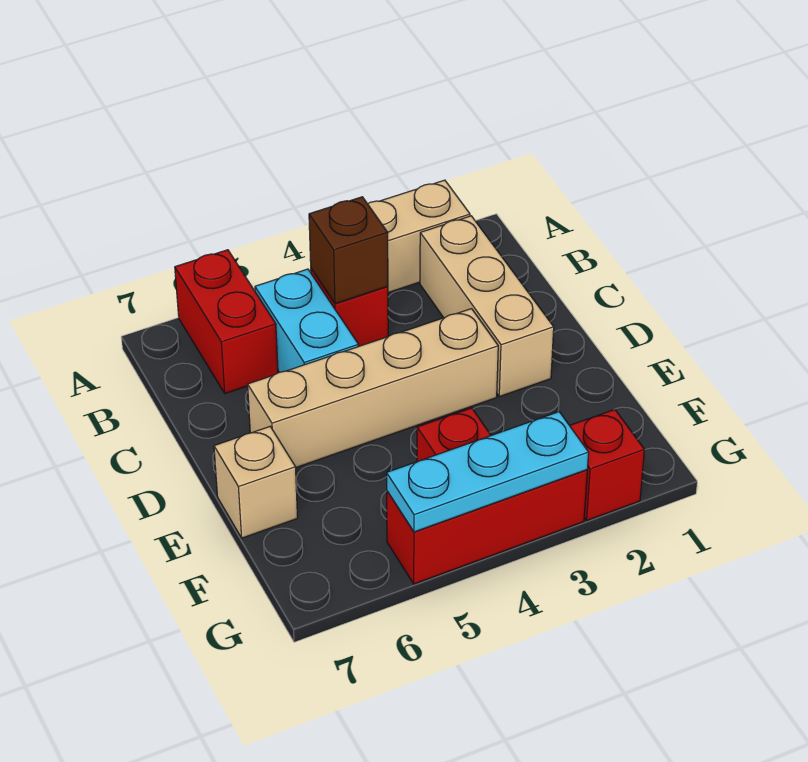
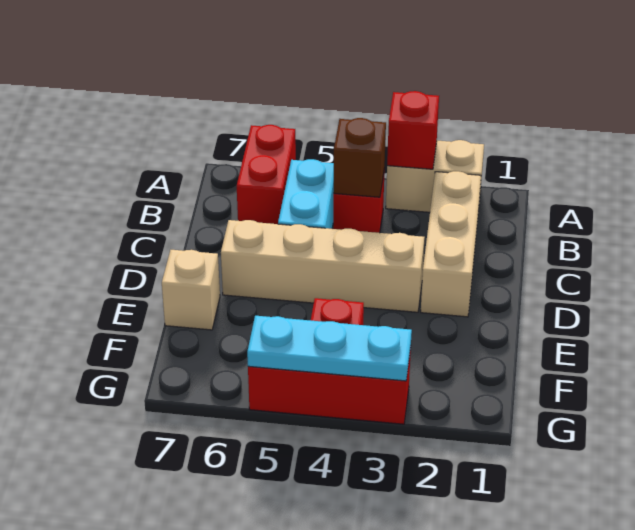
red brick G2 level 1 -> red brick A3 level 2

